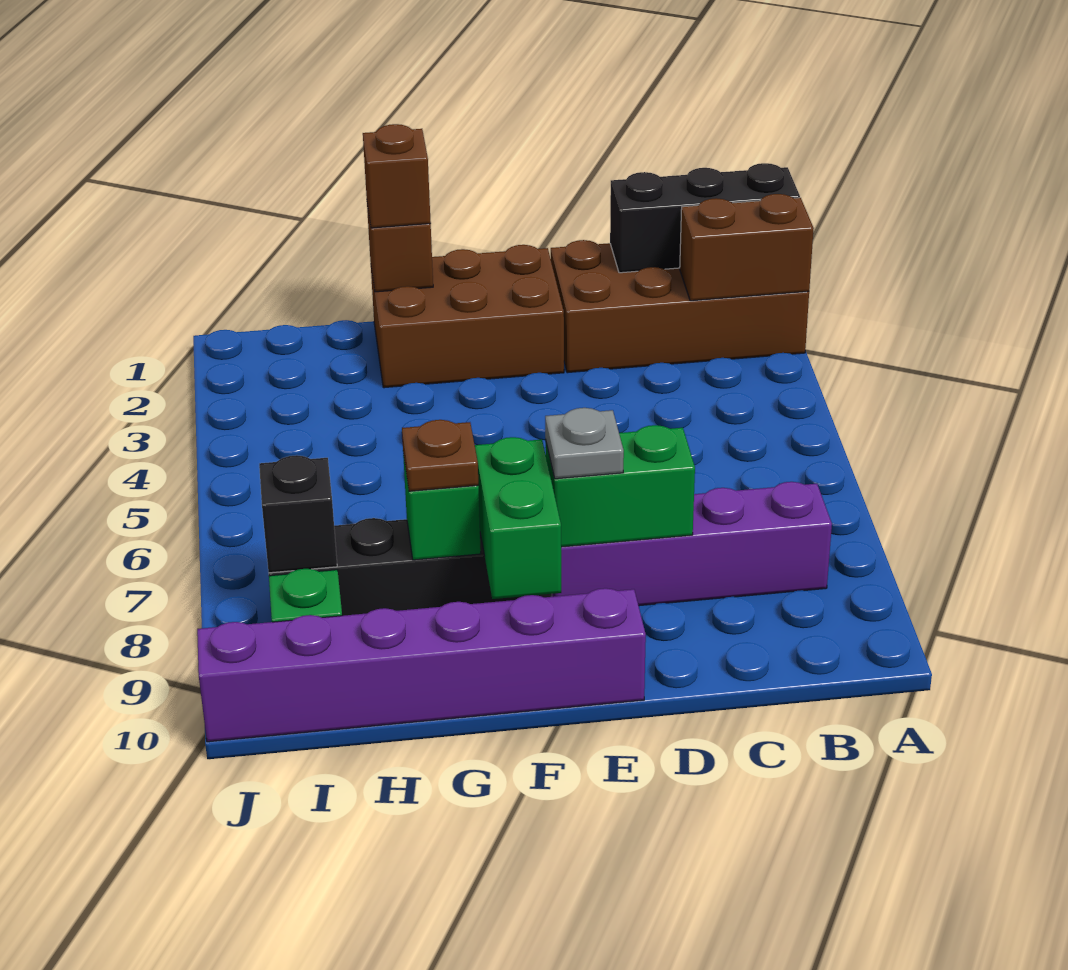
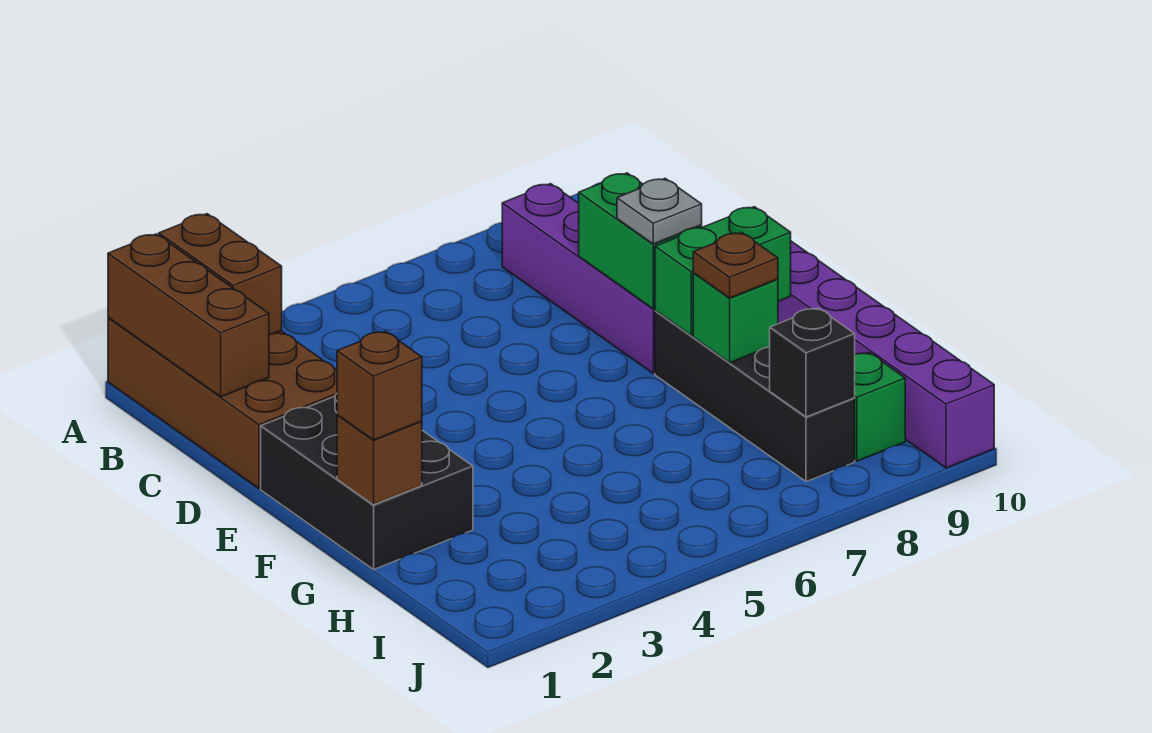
black brick A1:C1 level 2 -> brown brick A1:C1 level 2
brown brick E1:G2 level 1 -> black brick E1:G2 level 1

